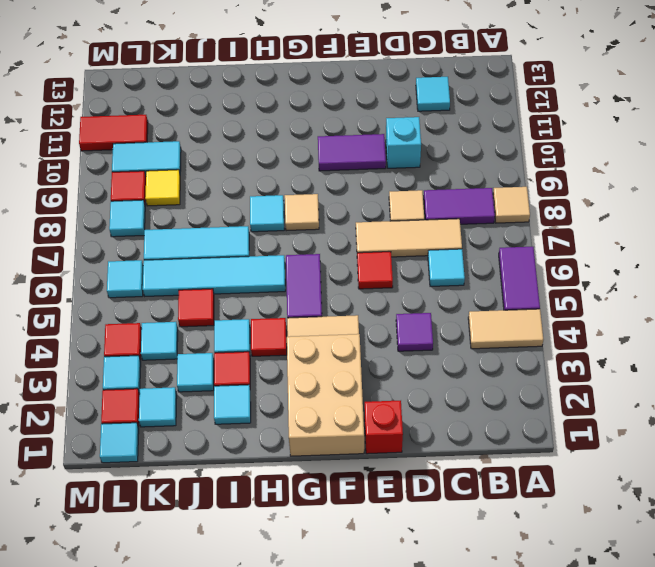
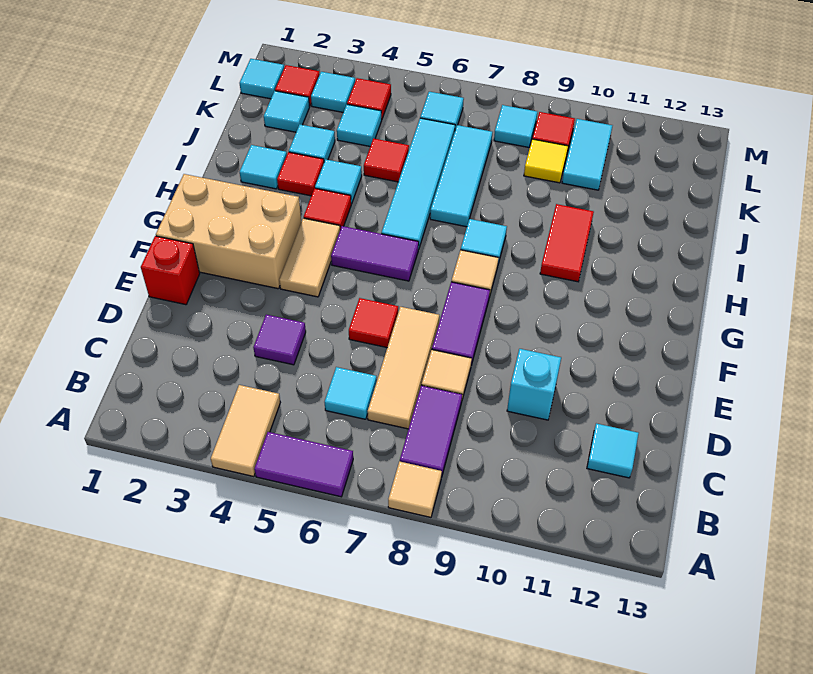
purple tile E10:F10 level 1 -> purple tile E8:F8 level 1
red tile L11:M11 level 1 -> red tile H10:I10 level 1

